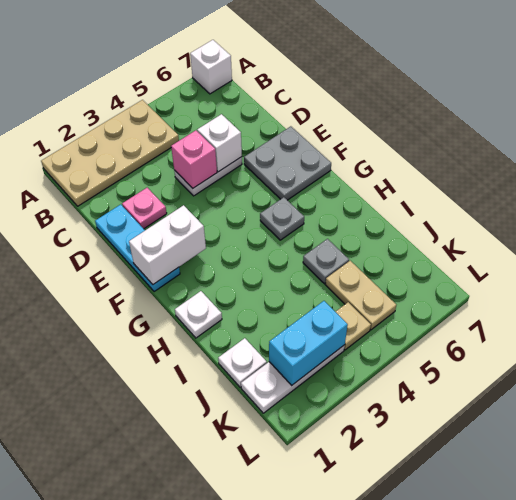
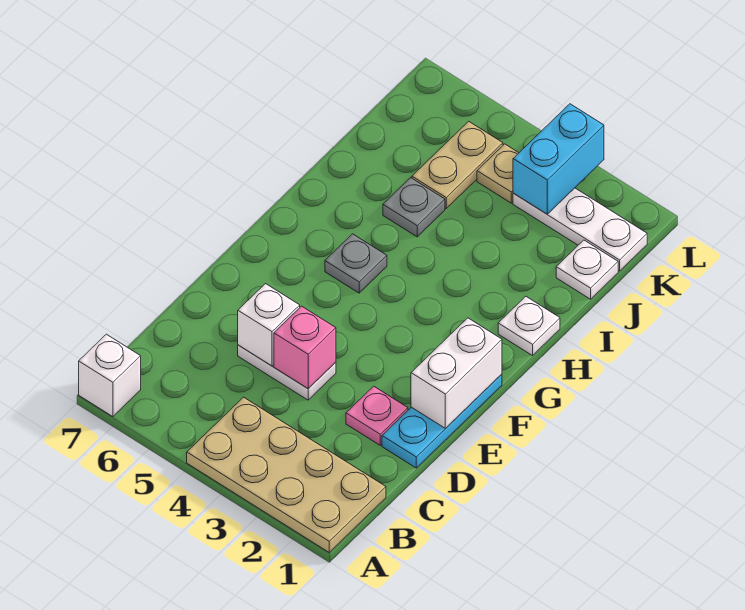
grey plate E6:F7 level 1 -> none
white brick F1:F2 level 2 -> white brick E1:F1 level 2
cyan brick K2:K3 level 2 -> cyan brick K3:L3 level 2

